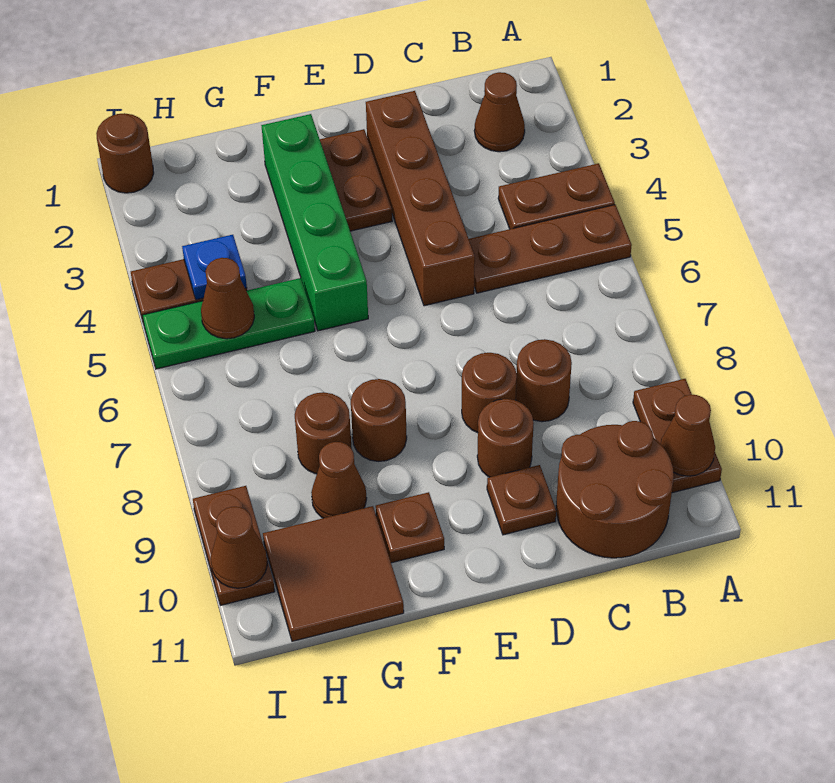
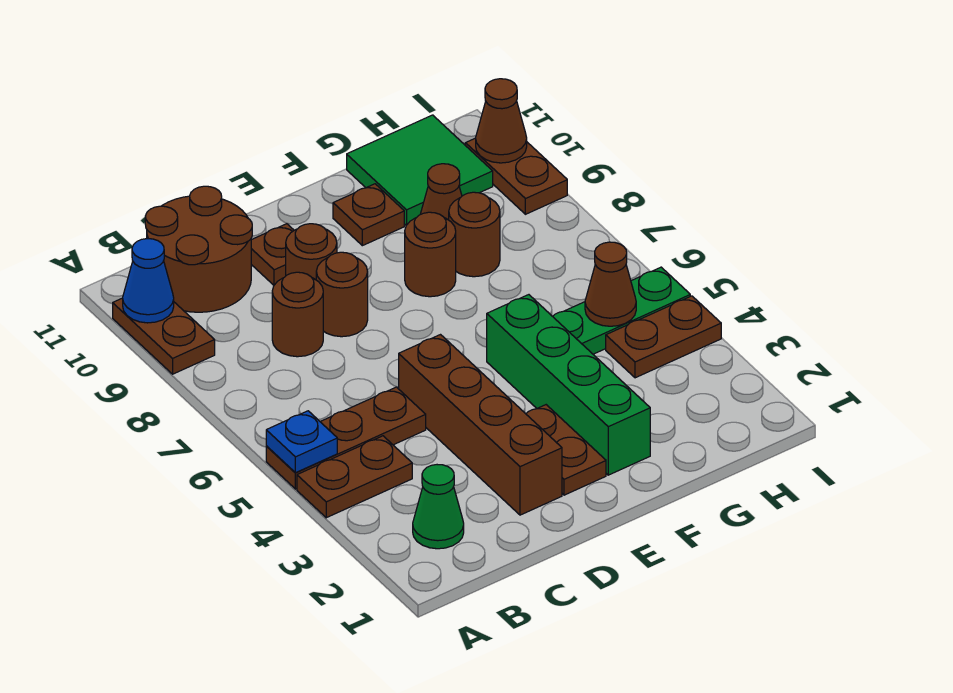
brown cone A10 level 2 -> blue cone A10 level 2
brown cone B2 level 1 -> green cone B2 level 1
brown tile G10:H11 level 1 -> green tile G10:H11 level 1
blue plate H4 level 2 -> blue plate A5 level 2
brown round brick I1 level 1 -> none

